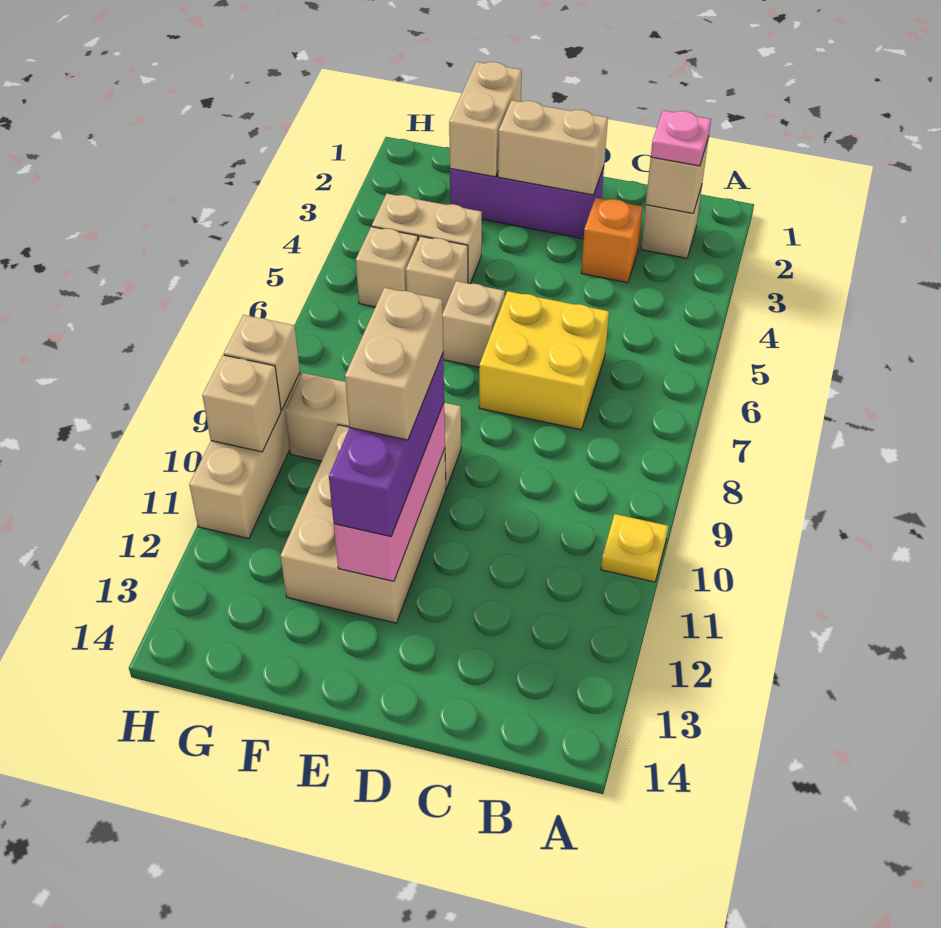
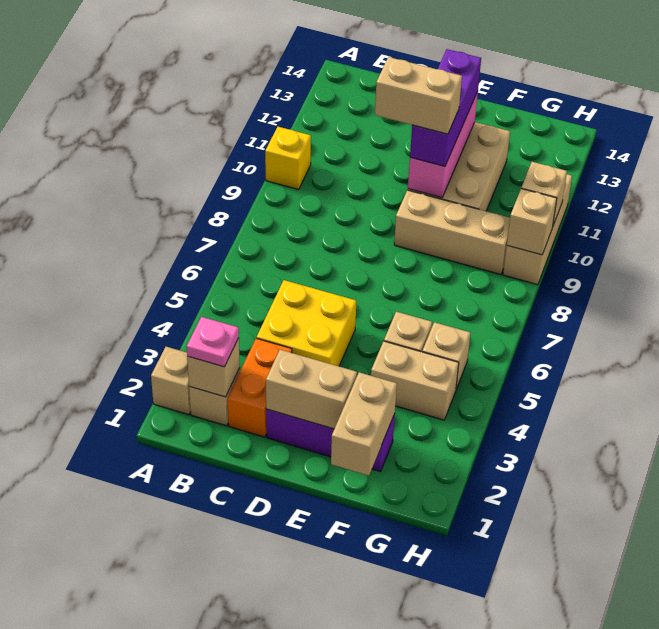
yellow plate A10 level 1 -> yellow brick A10 level 1
orange brick C3 level 1 -> orange brick C2:C3 level 1
yellow brick C6:D7 level 1 -> yellow brick C4:D5 level 1
tan brick E6 level 1 -> tan brick A2 level 1
tan brick E10:E11 level 4 -> tan brick D10:E10 level 4

